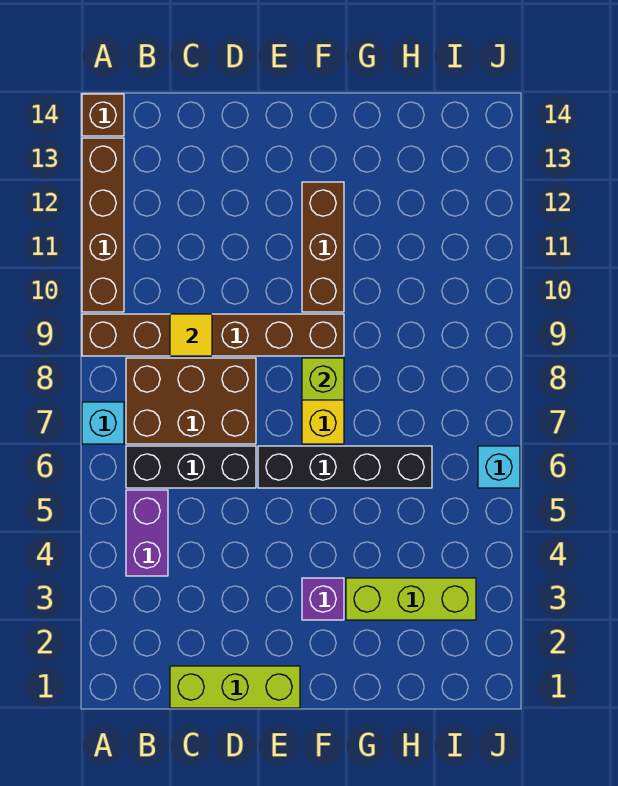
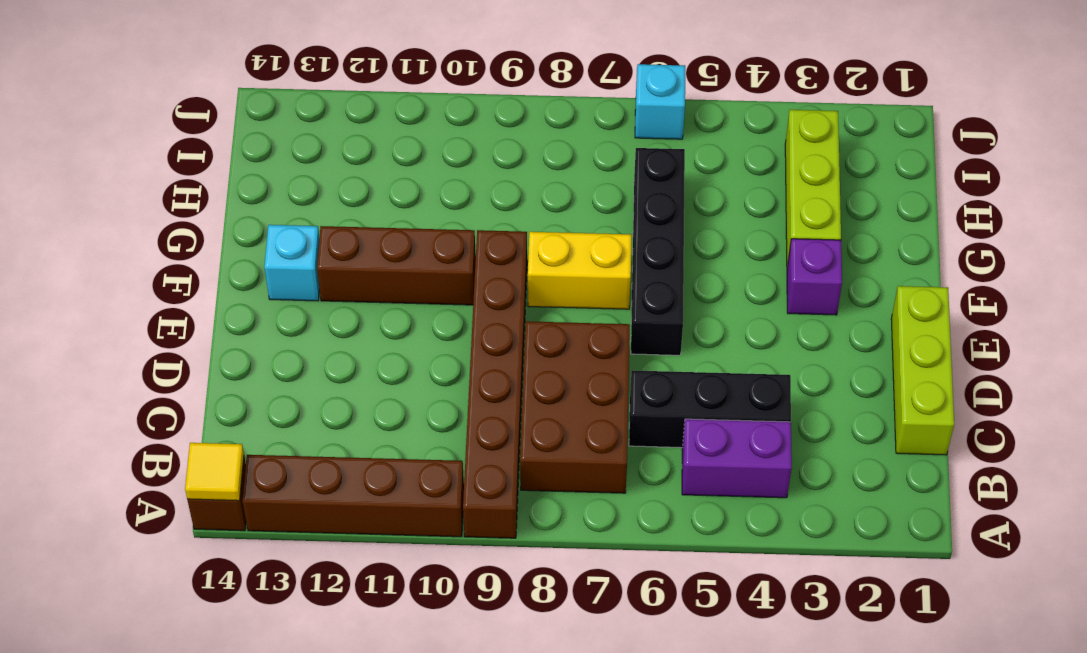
cyan brick A7 level 1 -> cyan brick F13 level 1
black brick B6:D6 level 1 -> black brick C4:C6 level 1
yellow tile C9 level 2 -> yellow tile A14 level 2
lime brick F8 level 2 -> none

